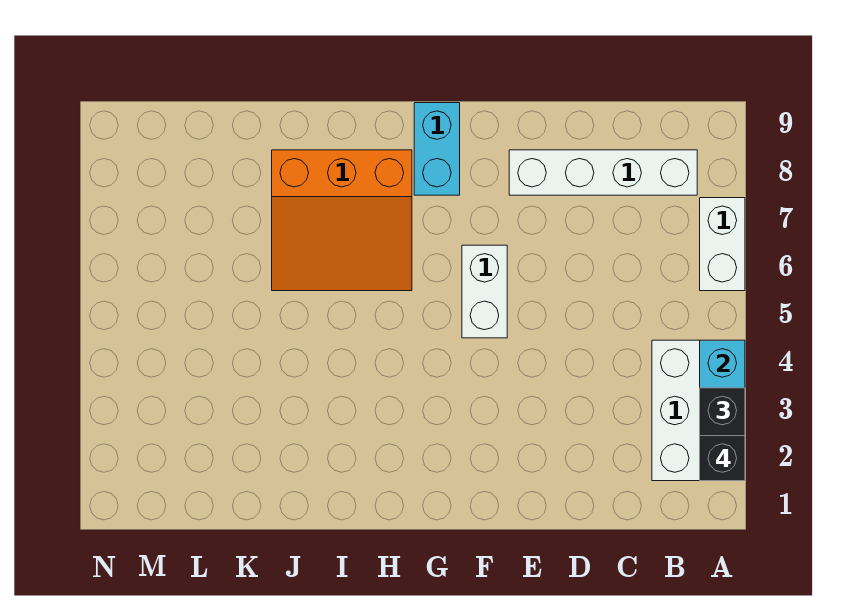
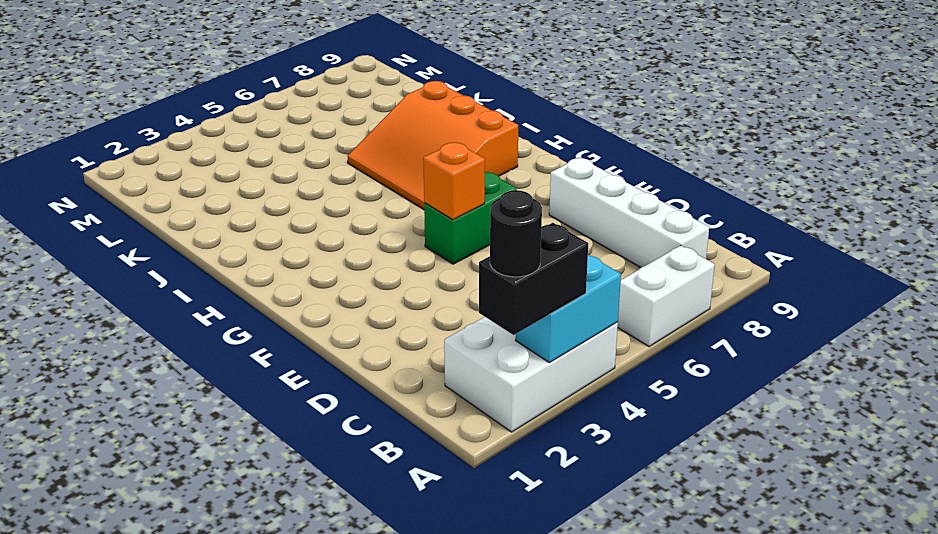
black brick A2 level 4 -> black round brick A2 level 4
white brick F5:F6 level 1 -> green brick F5:F6 level 1
none -> orange brick F5 level 2
cyan brick G8:G9 level 1 -> none

